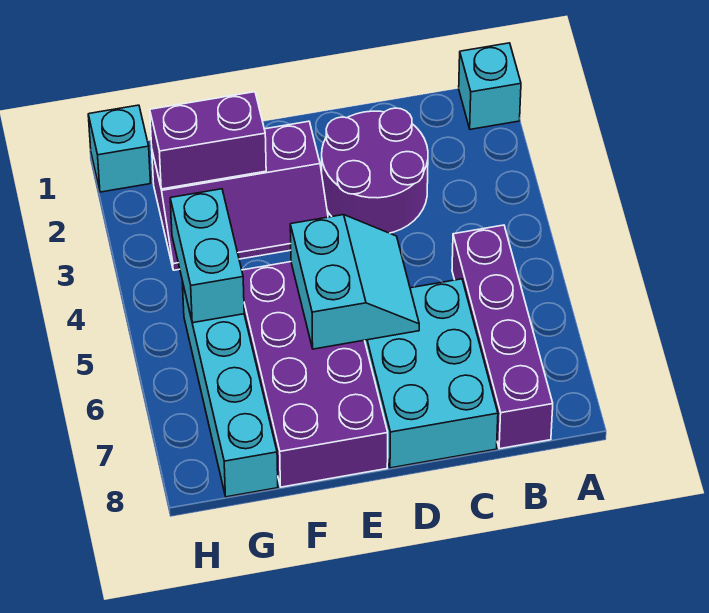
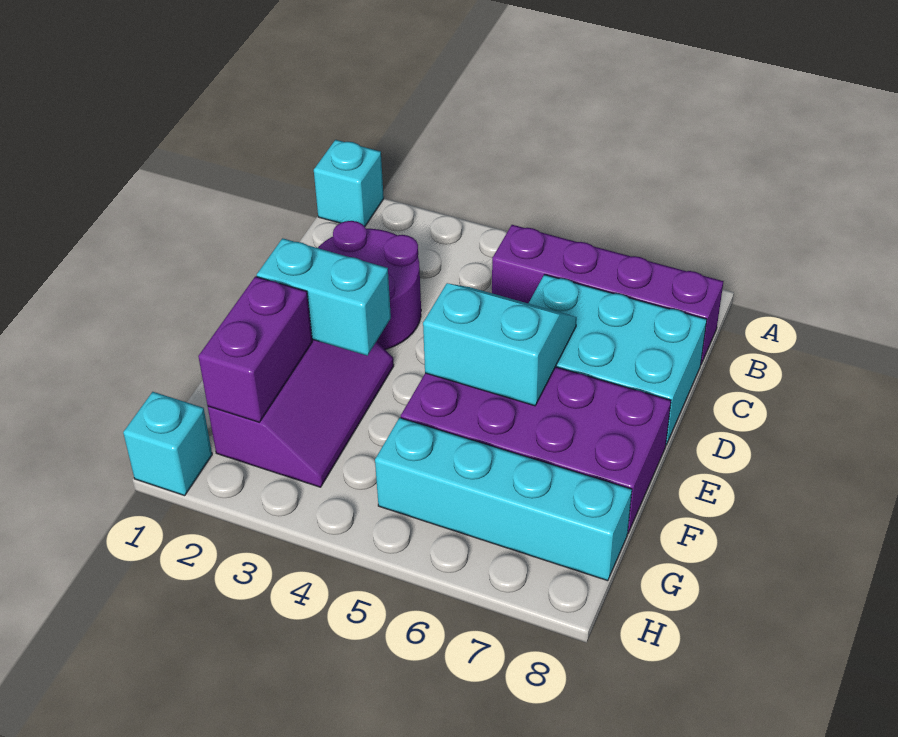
cyan brick G4:G5 level 2 -> cyan brick E2:E3 level 2

